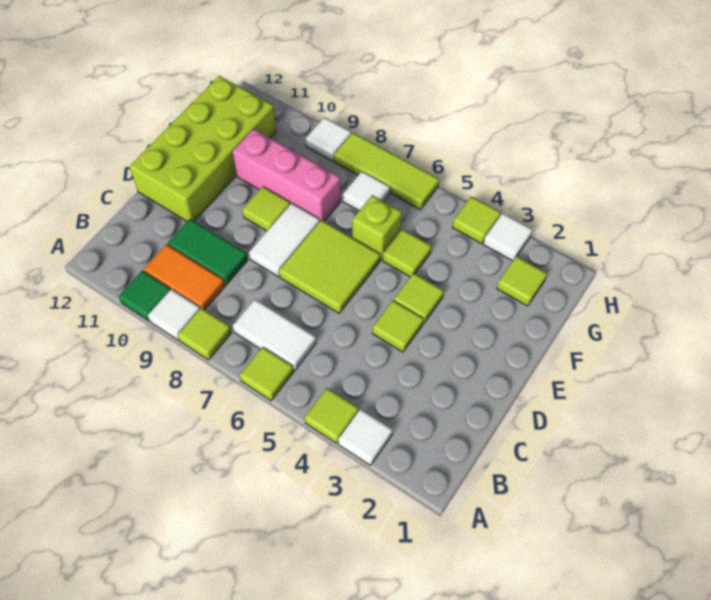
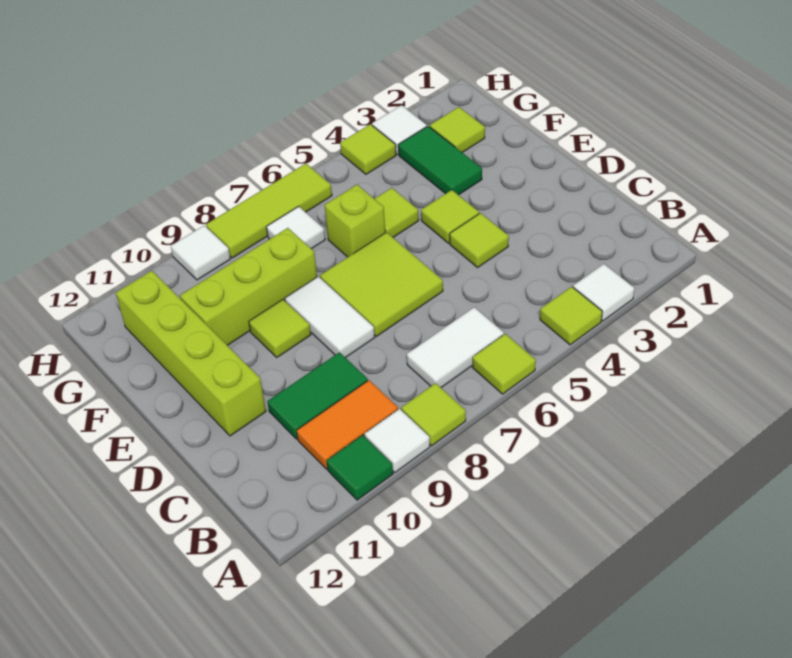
lime brick D11:G12 level 1 -> lime brick D11:G11 level 1
none -> green tile F3:G3 level 1
pink brick F8:F10 level 1 -> lime brick F8:F10 level 1

